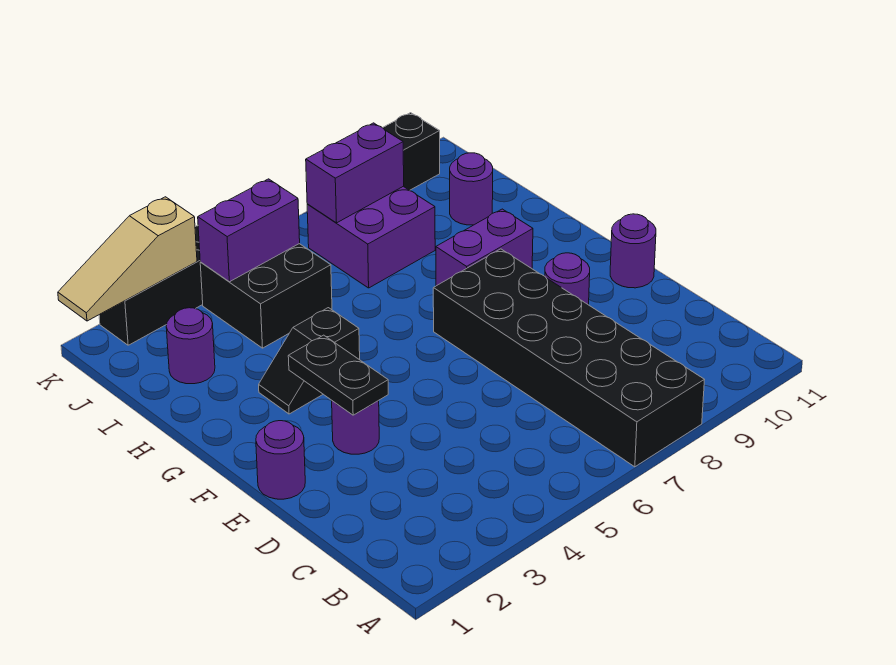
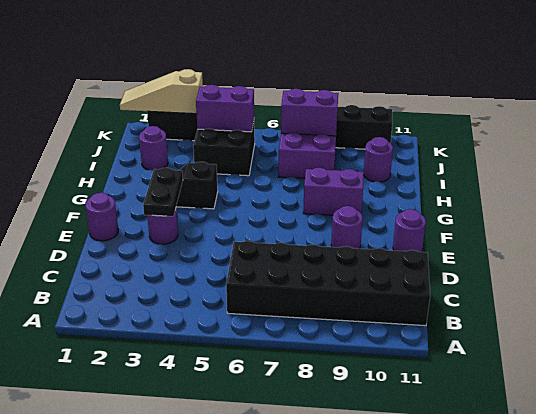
black brick A7:F8 level 1 -> black brick B6:C11 level 1

